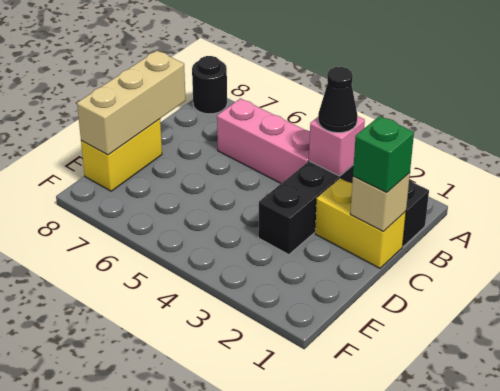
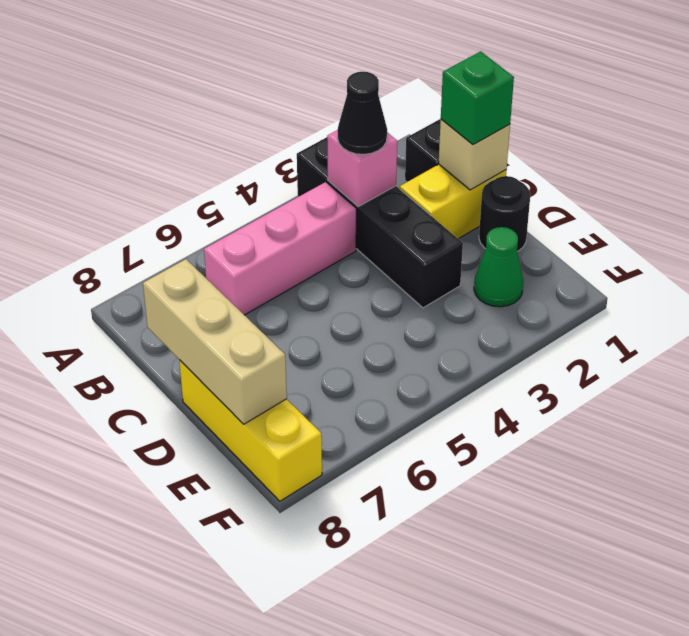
black round brick A8 level 1 -> black round brick D1 level 1
yellow brick D8:E8 level 1 -> yellow brick D8:F8 level 1
none -> green cone E2 level 1

